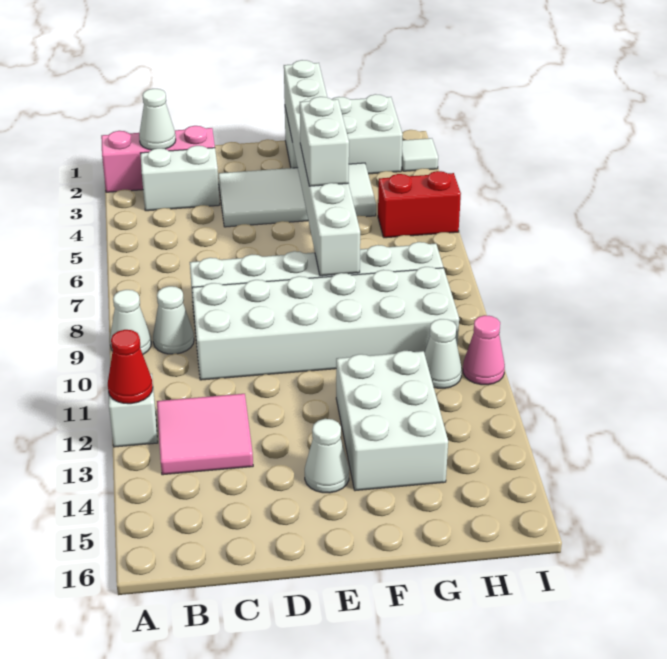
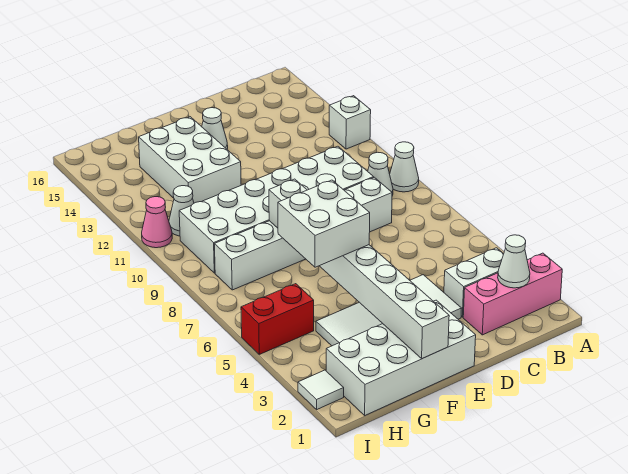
red cone A12 level 2 -> none
pink tile B12:C13 level 1 -> none
white brick F1:H2 level 1 -> white brick E1:H2 level 1
white brick F5:F6 level 3 -> white brick F5:G6 level 3

